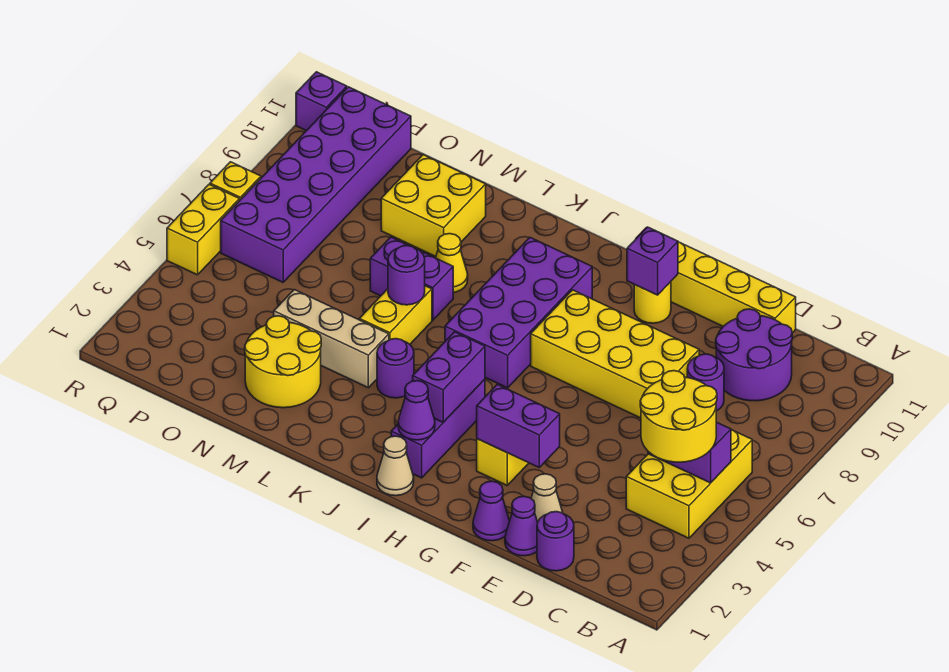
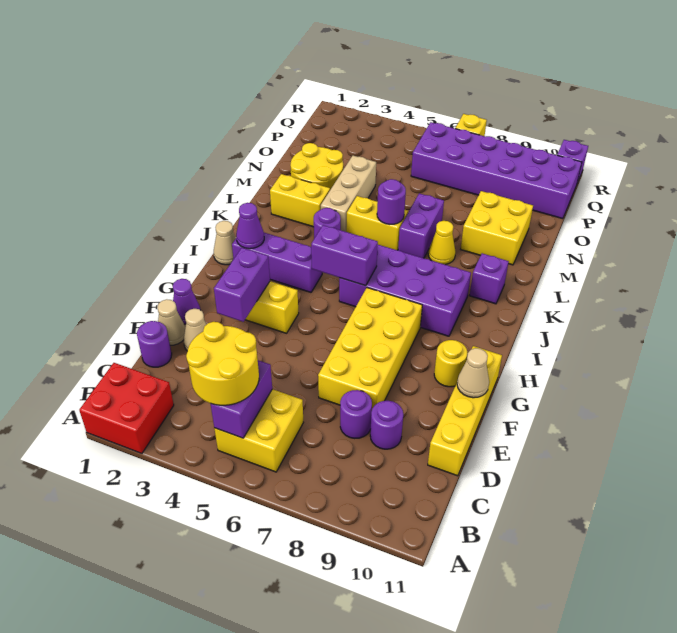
none -> red brick A1:B2 level 1
yellow brick B4:C6 level 1 -> yellow brick B5:C6 level 1
purple round brick C9:D10 level 1 -> purple round brick D9 level 1
purple cone E1 level 1 -> tan cone E1 level 1
none -> tan cone F11 level 2
purple brick G10 level 2 -> purple brick K10 level 1
purple brick I3:I4 level 2 -> purple brick I5:I6 level 2
yellow brick R5:R6 level 1 -> yellow brick L2:L3 level 1

